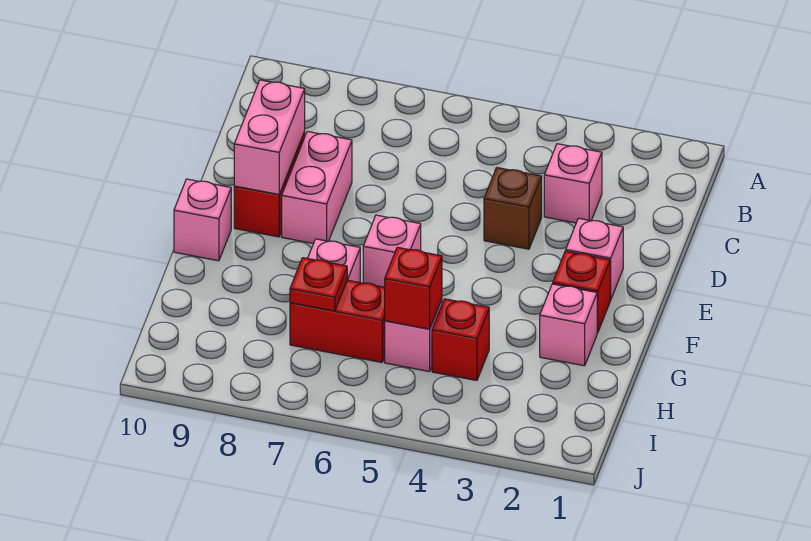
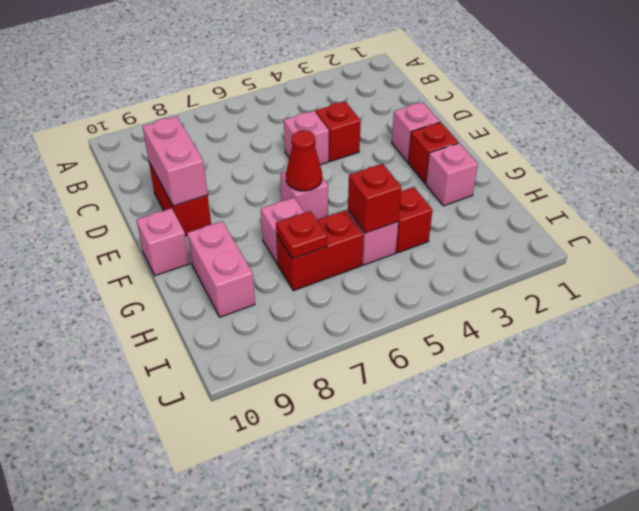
pink brick C3 level 1 -> pink brick D5 level 1
brown brick D4 level 1 -> red brick D4 level 1
pink brick D8:E8 level 1 -> pink brick G9:H9 level 1
none -> red cone F6 level 2

